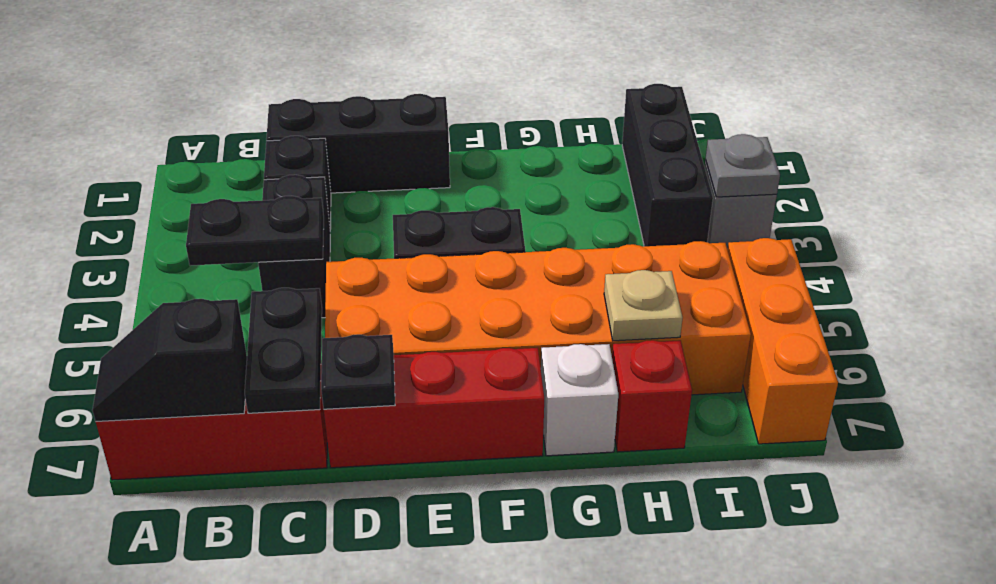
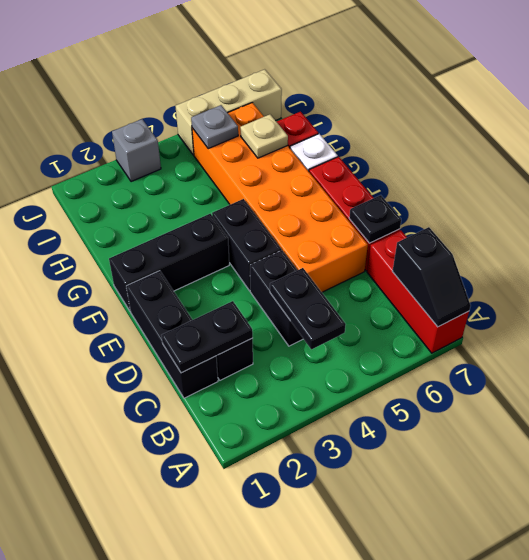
black brick C3:C4 level 1 -> black brick C4:D4 level 1
black plate C6:C7 level 2 -> black plate C1:C2 level 2
black brick I1:I3 level 1 -> black brick F1:F3 level 1
grey plate J3 level 2 -> grey plate I5 level 2
orange brick J5:J7 level 1 -> tan brick J5:J7 level 1

